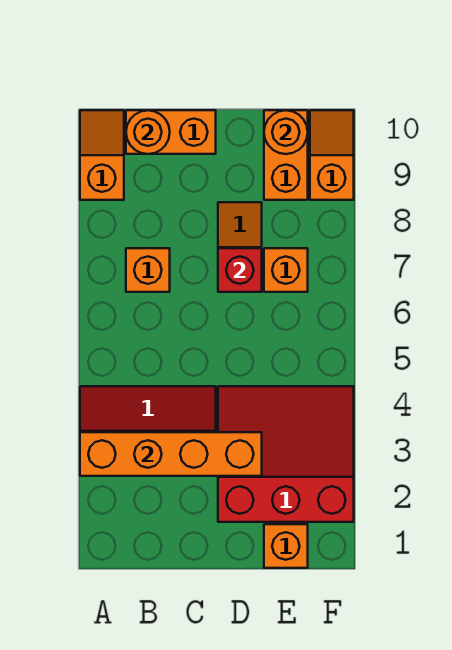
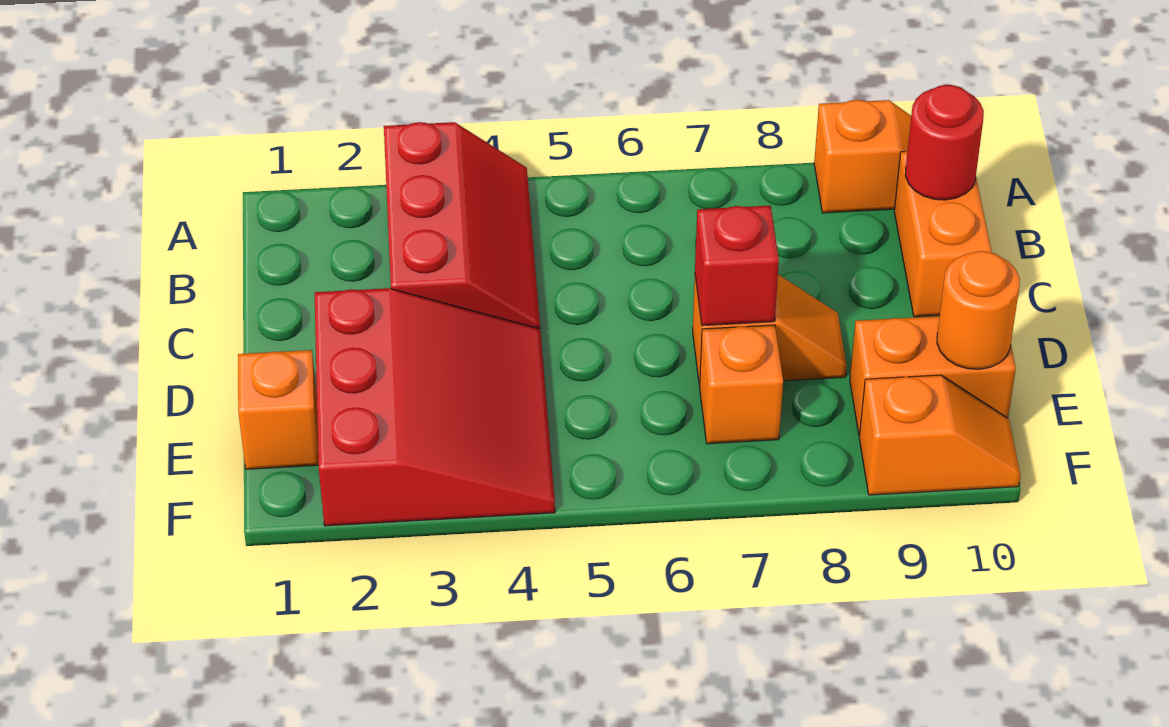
orange brick A3:D3 level 2 -> none
orange brick B7 level 1 -> none
orange round brick B10 level 2 -> red round brick B10 level 2

